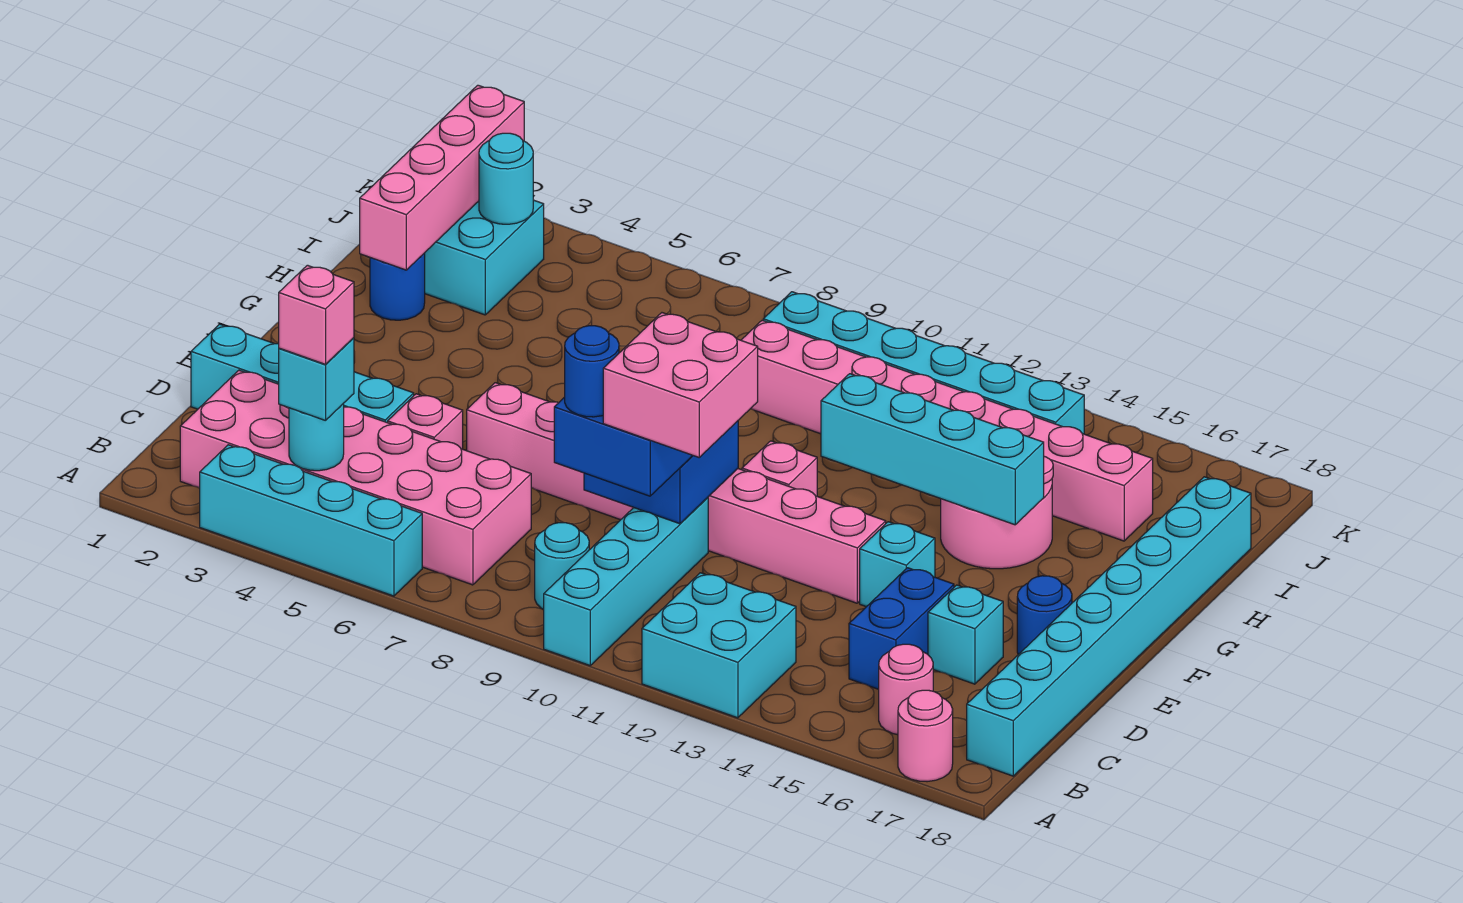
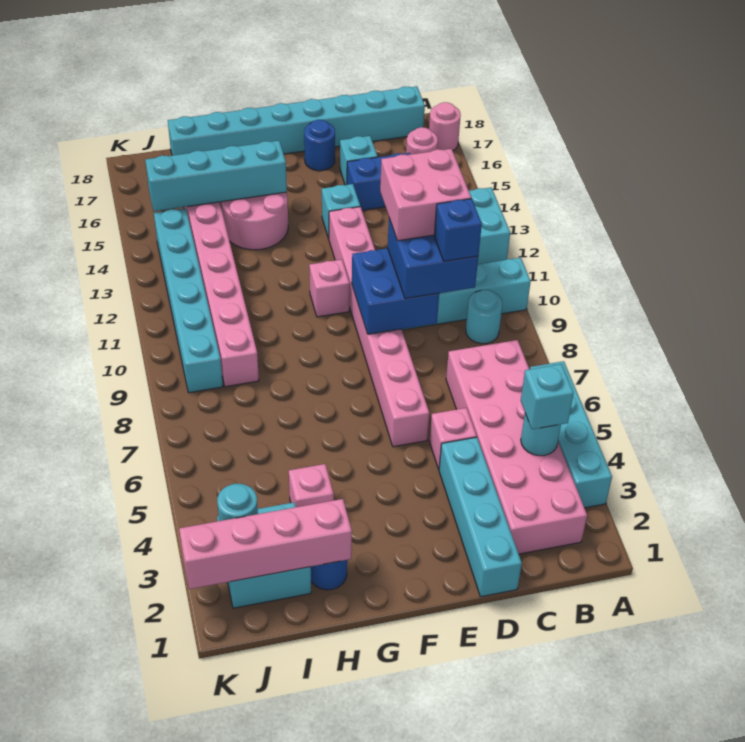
pink brick B4 level 4 -> pink brick H4 level 1
blue round brick C9 level 4 -> blue brick C9 level 4
cyan brick G12:G15 level 2 -> cyan brick G15:J15 level 2

